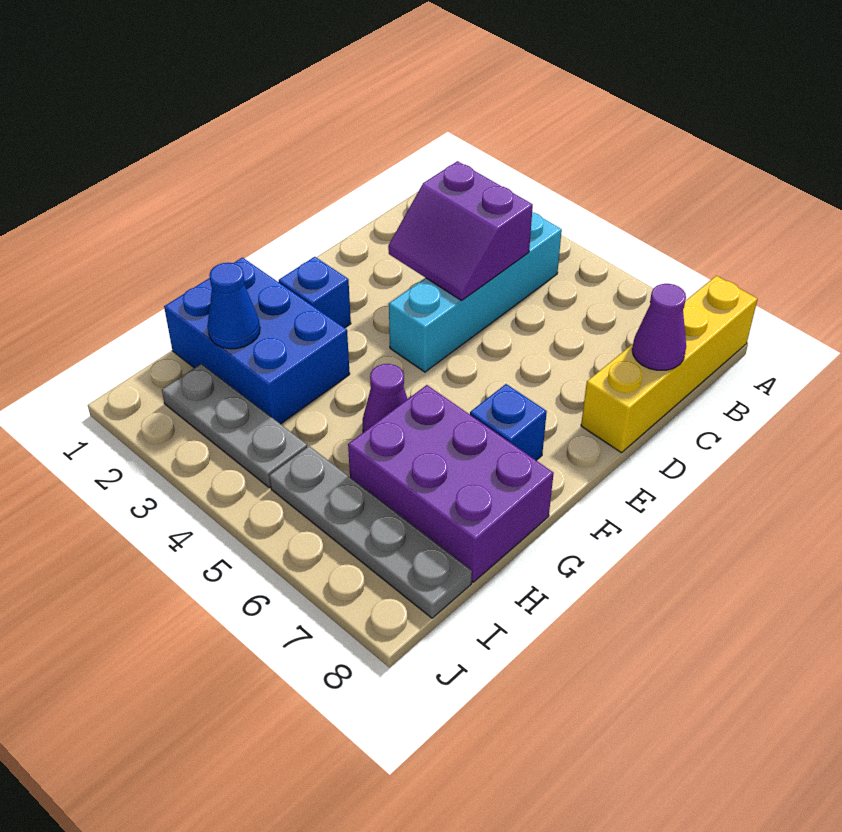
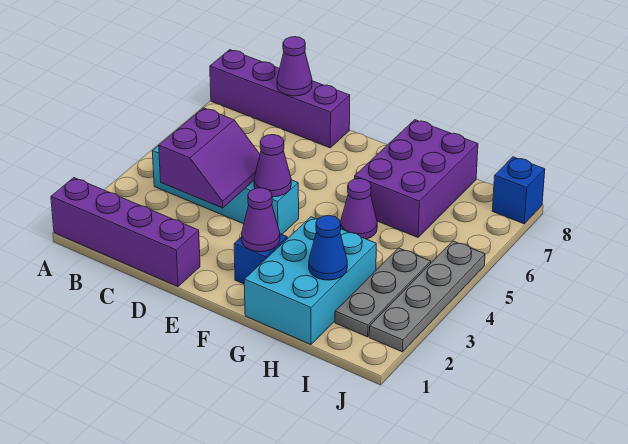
none -> purple brick A1:D1 level 1
yellow brick A8:D8 level 1 -> purple brick A8:D8 level 1
none -> purple cone E4 level 2
none -> purple cone F2 level 2
blue brick F7 level 1 -> blue brick J8 level 1
blue brick G1:H3 level 1 -> cyan brick G1:H3 level 1
grey plate I5:I8 level 1 -> grey plate J2:J5 level 1

